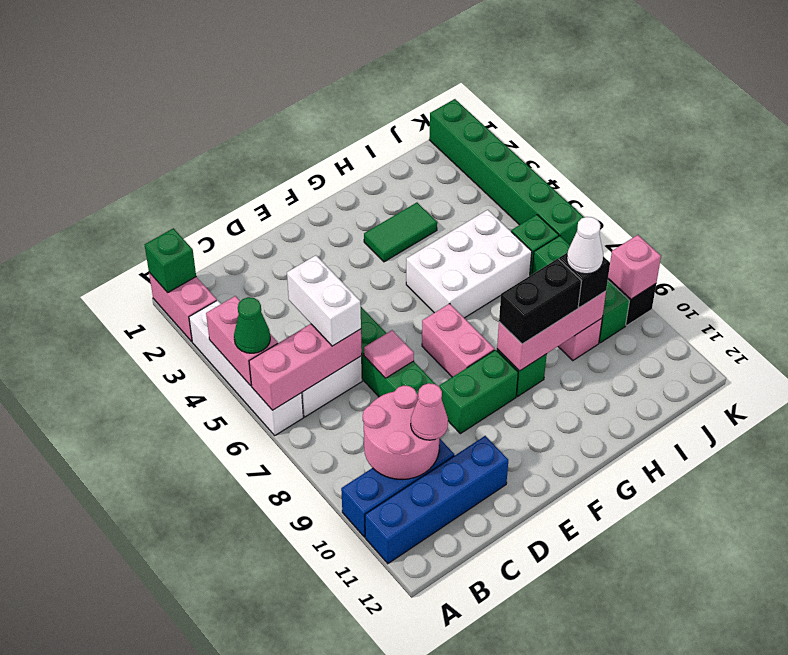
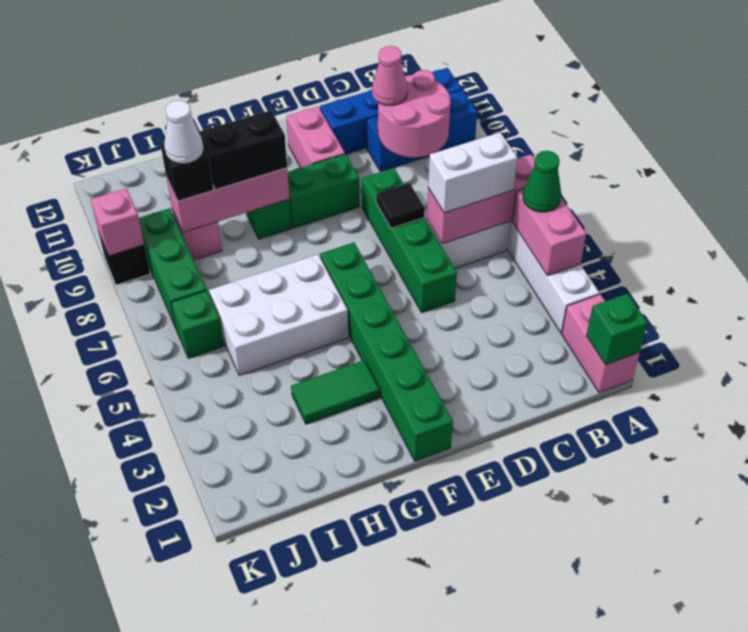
white brick C5:C6 level 3 -> white brick B6:C6 level 3
pink tile D7 level 2 -> black tile D7 level 2
pink brick F7:F8 level 1 -> pink brick E10:E11 level 1
green brick K1:K6 level 1 -> green brick F1:F6 level 1

